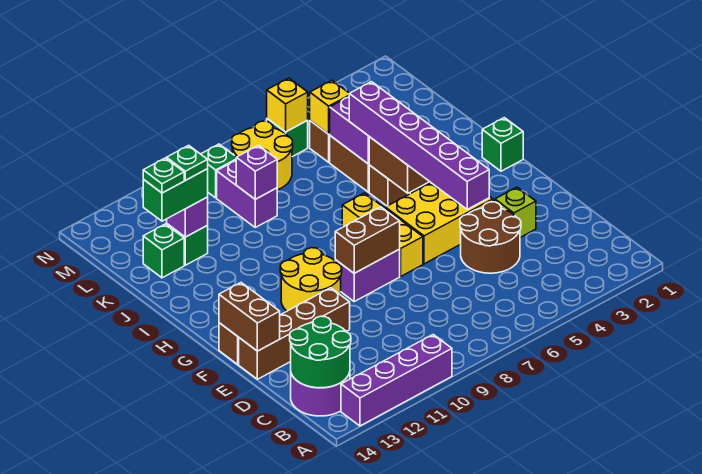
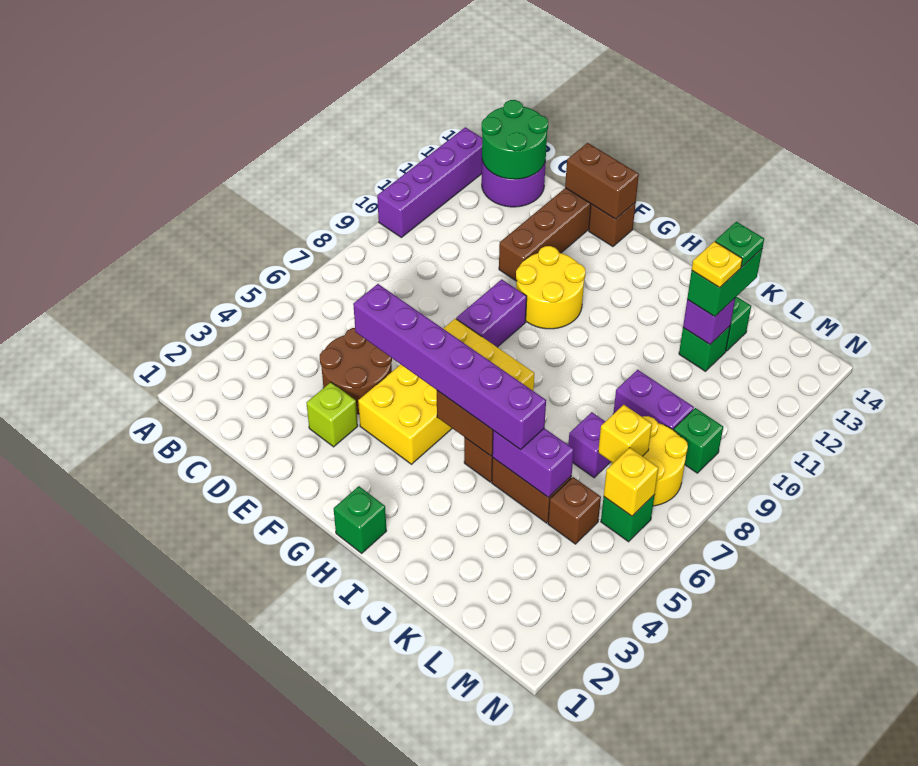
brown brick F8:F9 level 2 -> none
purple brick K9 level 2 -> purple brick K7 level 1
green plate K12 level 4 -> yellow plate K12 level 4
yellow brick L5 level 2 -> yellow brick L7 level 2

